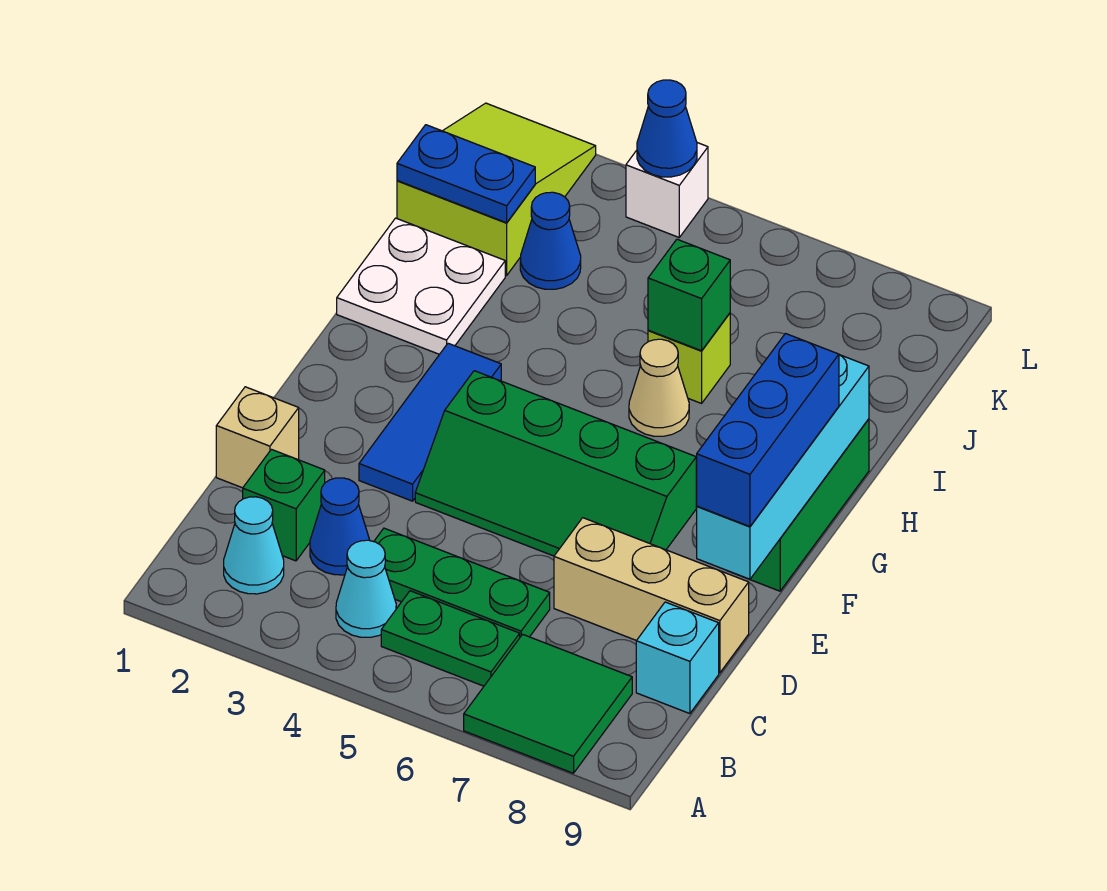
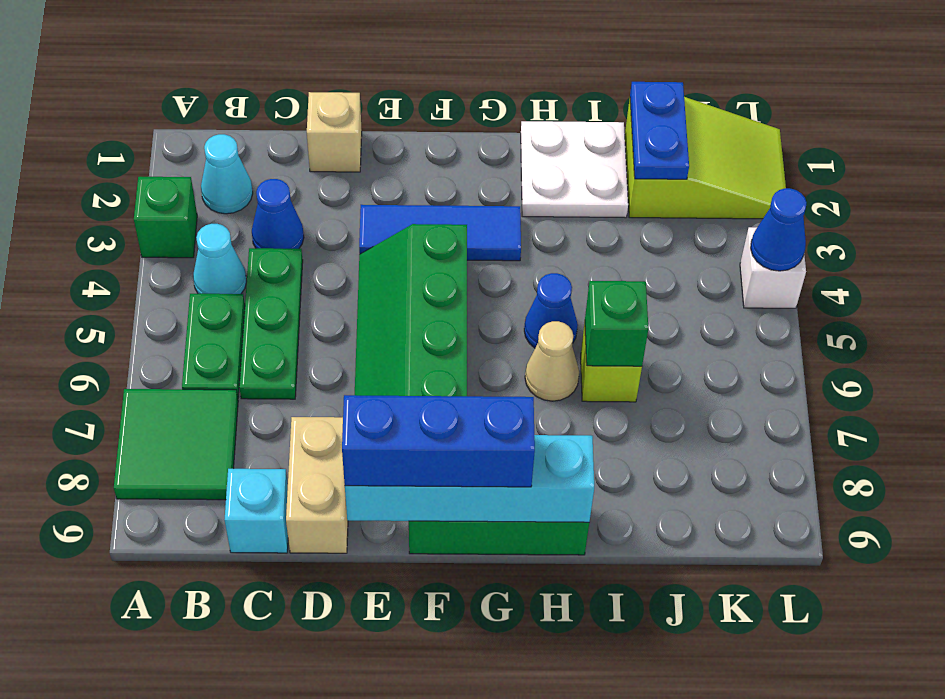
green brick C2 level 1 -> green brick A3 level 1
tan brick D7:D9 level 1 -> tan brick D8:D9 level 1
blue cone J3 level 1 -> blue cone H5 level 1

